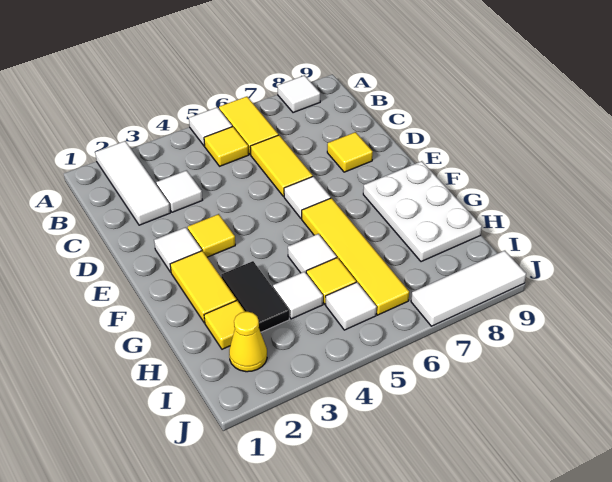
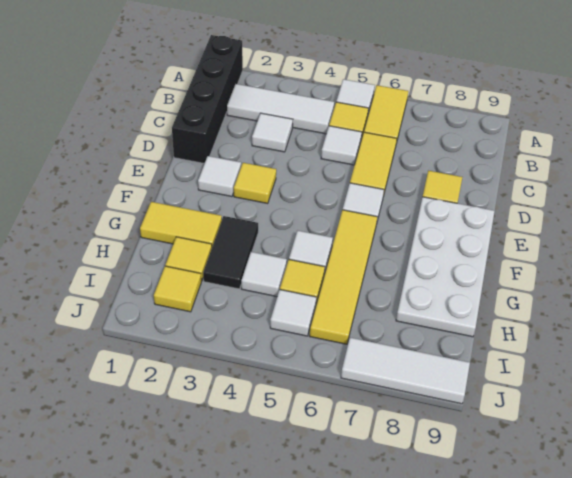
none -> black brick A1:D1 level 1
white tile A2:C2 level 1 -> white tile B2:B4 level 1
white tile A8 level 1 -> white tile C5 level 1
yellow tile F2:G2 level 1 -> yellow tile G1:G2 level 1
white plate F8:H9 level 1 -> white plate E8:H9 level 1
yellow cone I2 level 1 -> yellow tile I2 level 1

